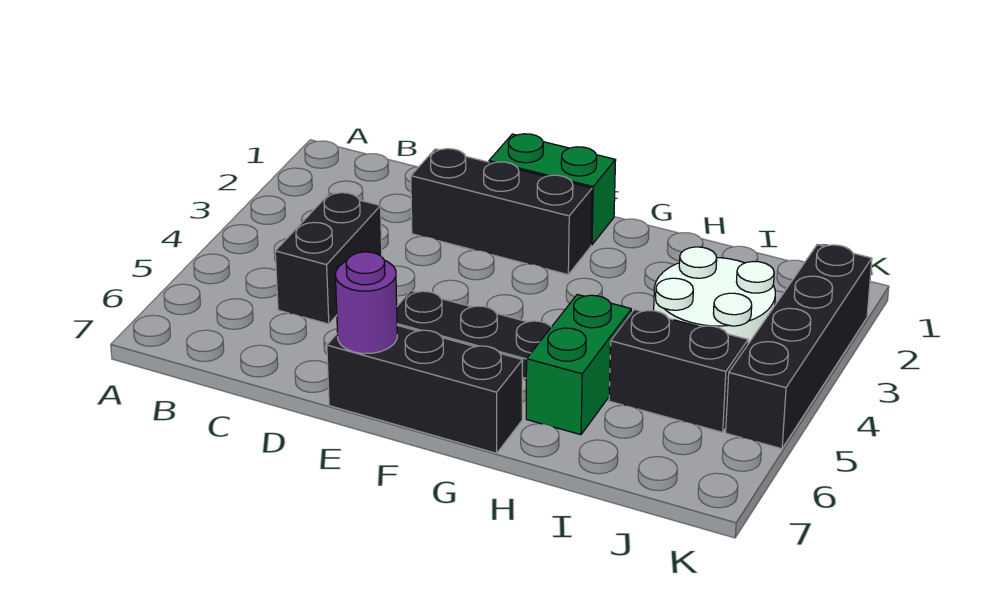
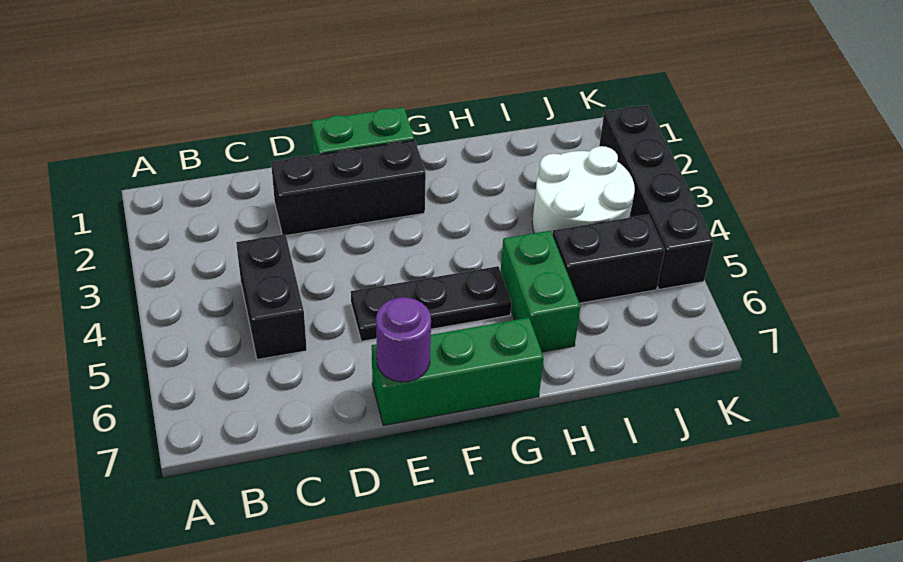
black brick E7:G7 level 1 -> green brick E7:G7 level 1

